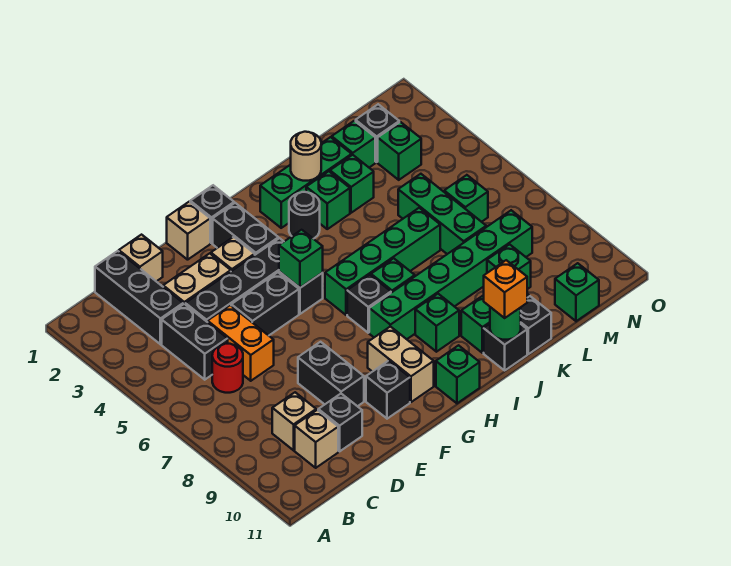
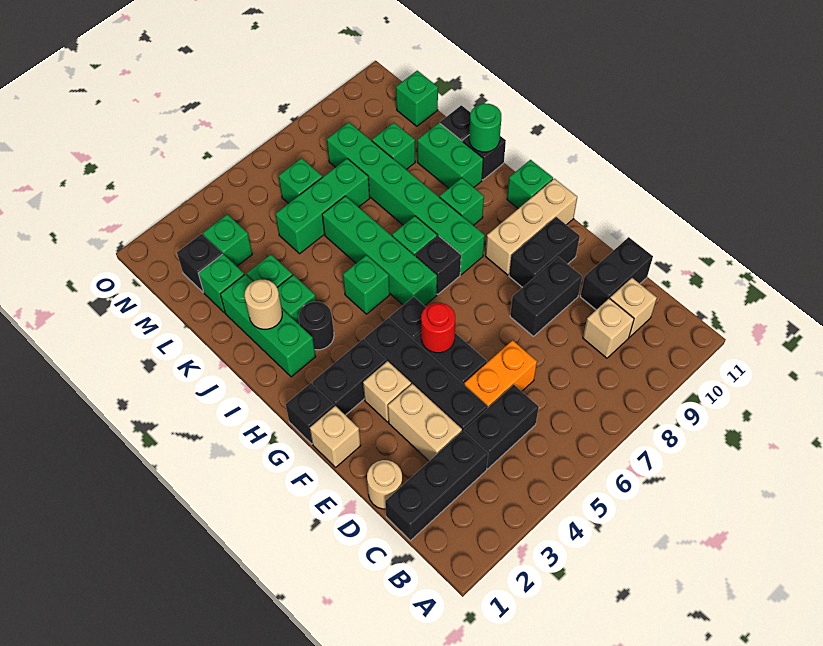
red round brick C6 level 1 -> red round brick F5 level 2
tan brick D1 level 1 -> tan round brick D1 level 1
black brick D10 level 1 -> black brick D10:D11 level 1
black brick F10 level 1 -> black brick F9:F10 level 1
green brick G5 level 2 -> green brick I5 level 1
tan brick G9:G10 level 1 -> tan brick G9:G11 level 1
orange brick J11 level 3 -> none

